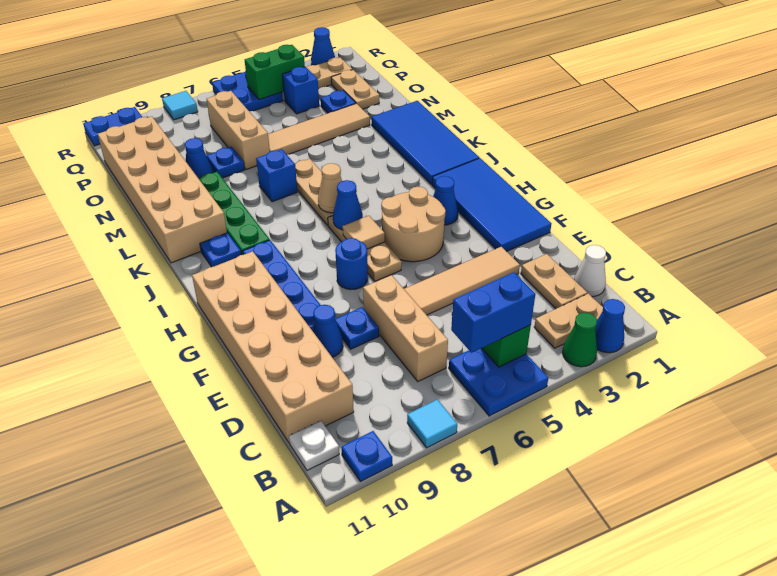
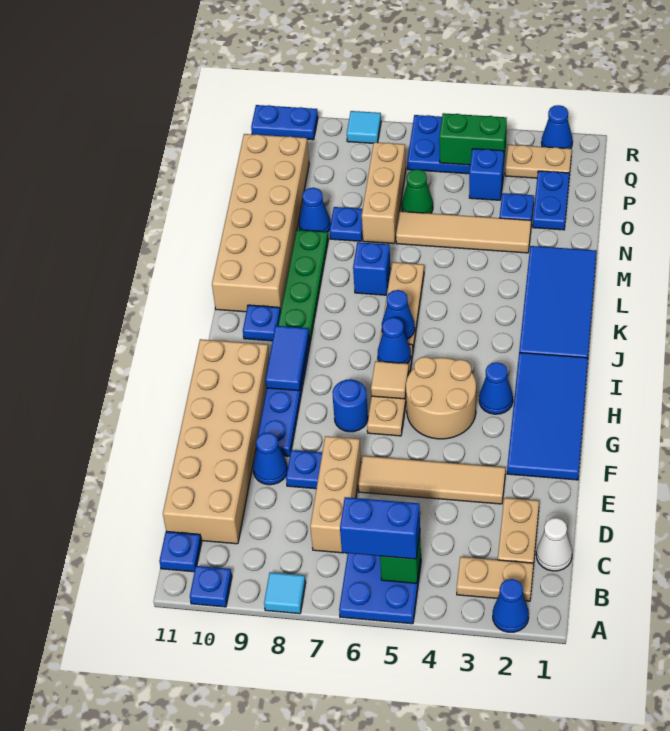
green cone A3 level 1 -> green cone O6 level 1
white plate B11 level 1 -> blue plate B11 level 1
none -> blue tile H9:I9 level 2
tan cone J6 level 2 -> blue cone J6 level 2
tan plate O2:P2 level 1 -> blue plate O2:P2 level 1

